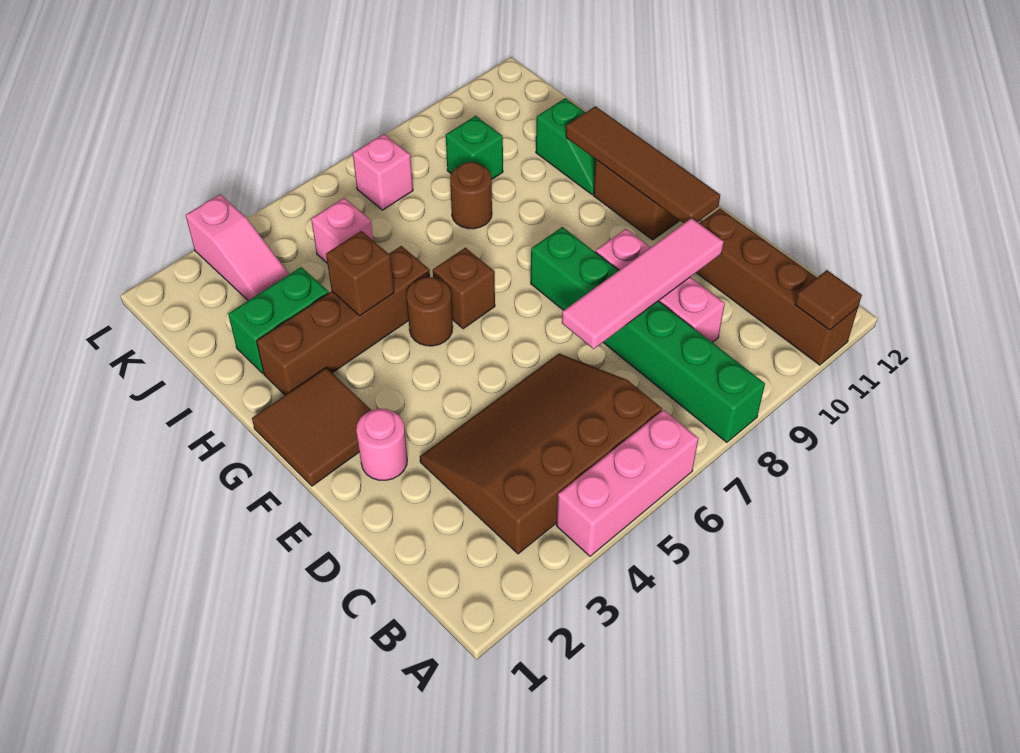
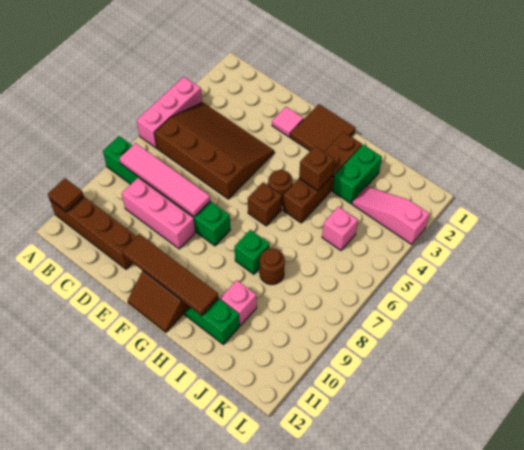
brown slope B3:D6 level 1 top B -> brown slope B4:E6 level 1 top 6
pink tile D7:D10 level 2 -> pink tile B8:E8 level 2
pink round brick E2 level 1 -> pink tile E2 level 1
green brick J9 level 1 -> green brick H8 level 1
pink brick K7 level 1 -> pink brick I10 level 1

